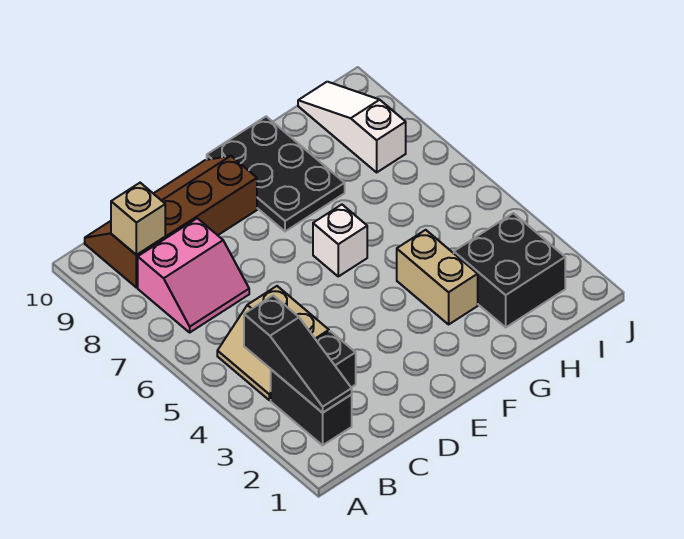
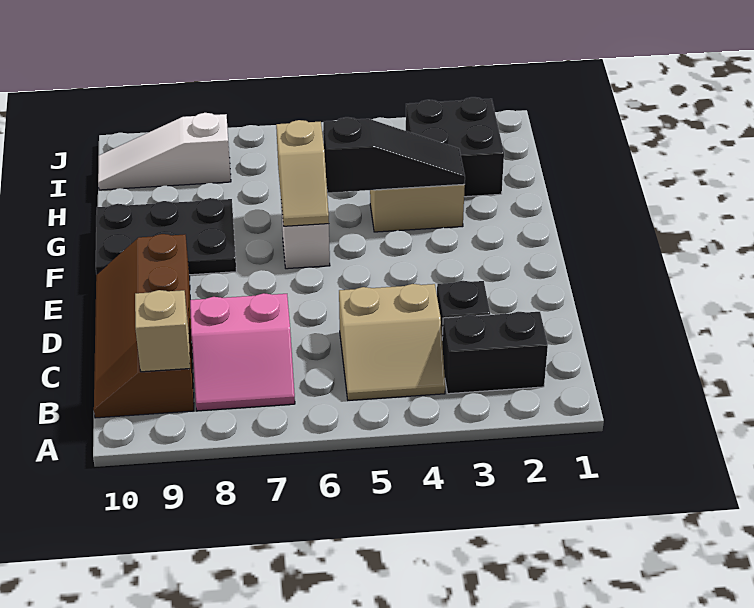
black slope B2:B4 level 2 top 4 -> black slope G3:G5 level 2 top 5
pink slope B7:C8 level 1 top 8 -> pink slope B7:C8 level 1 top C
none -> tan slope F6:G6 level 2 top G

